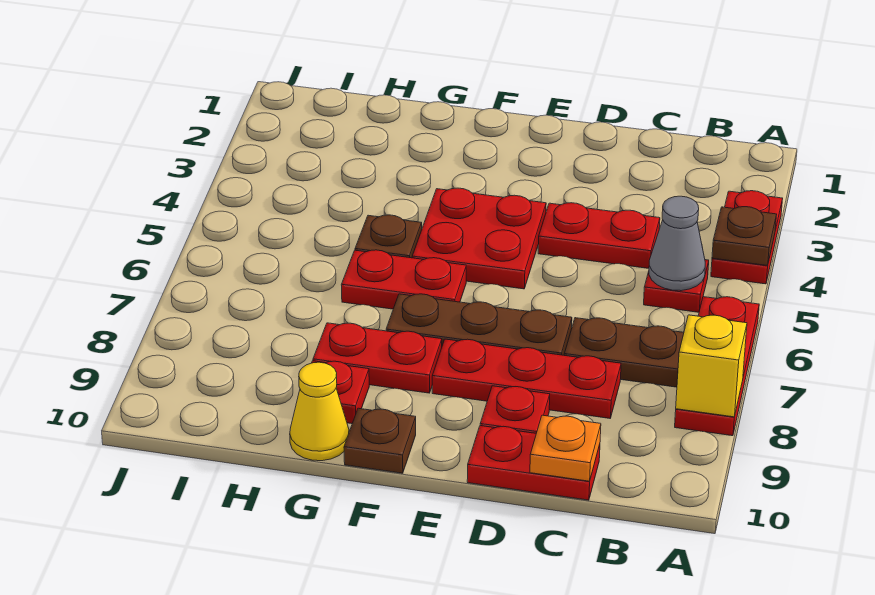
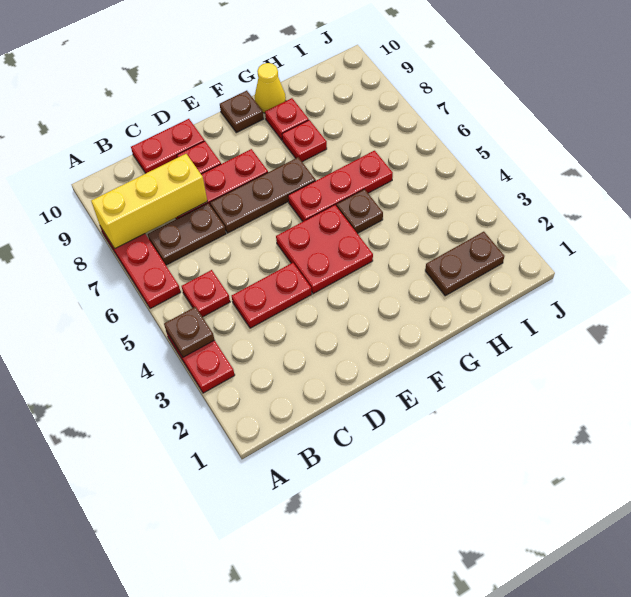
yellow brick A8 level 2 -> yellow brick A8:C8 level 2
grey cone B5 level 2 -> none
orange plate C10 level 2 -> none
red plate F6:G6 level 1 -> red plate F6:H6 level 1
red plate F8:G8 level 1 -> red plate G8 level 1
none -> brown plate H2:I2 level 1

